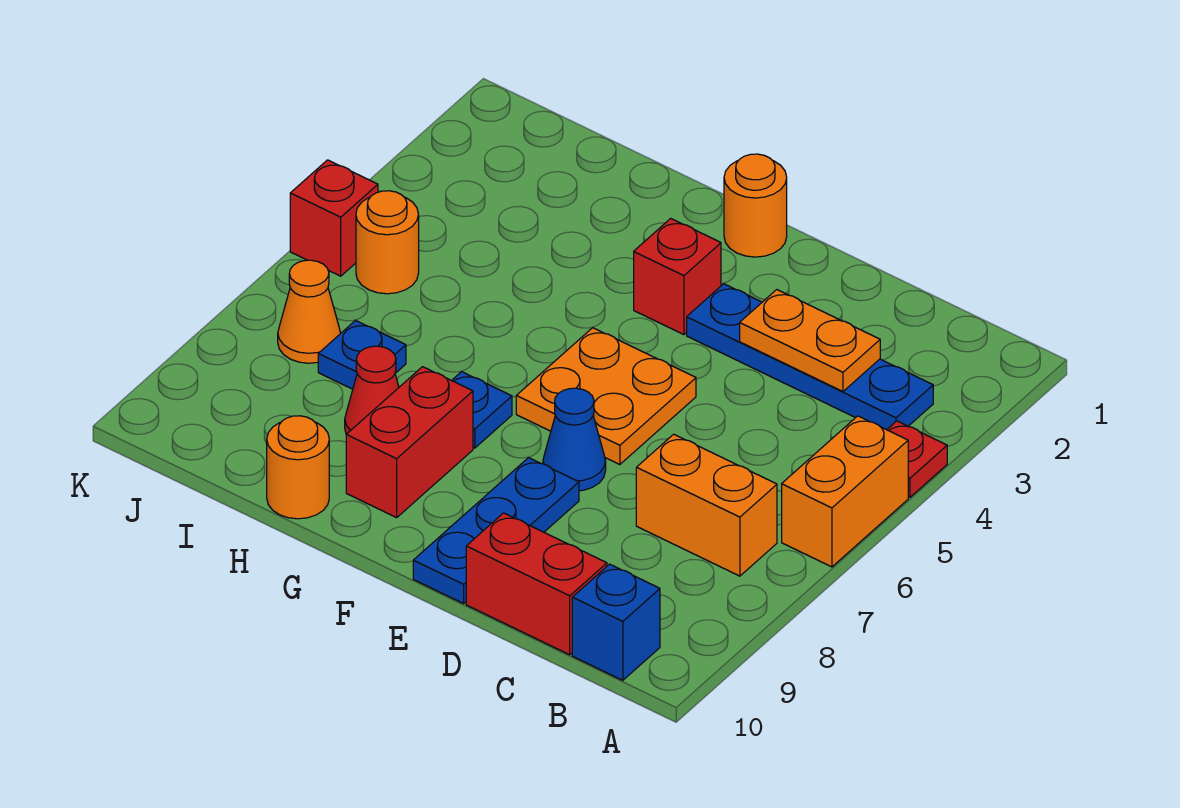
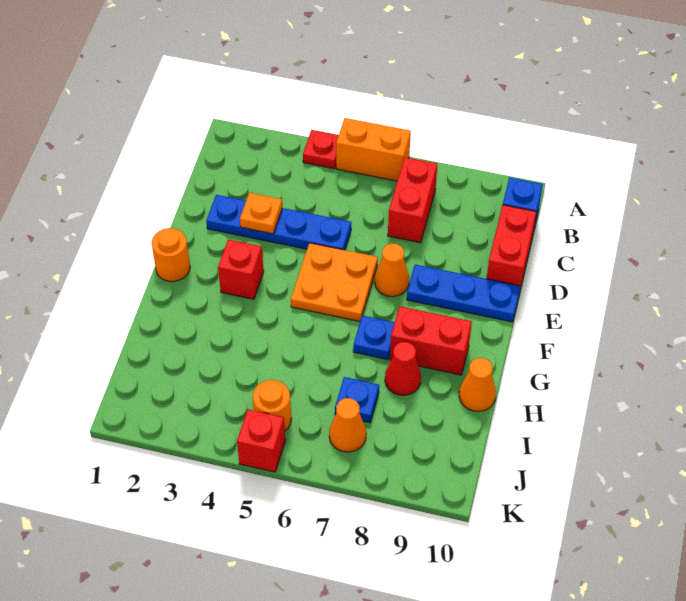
blue plate B3:E3 level 1 -> blue plate D2:D5 level 1
orange brick B7:C7 level 1 -> red brick B7:C7 level 1
orange plate C3:D3 level 2 -> orange plate D3 level 2
blue cone E7 level 1 -> orange cone E7 level 1
orange round brick H10 level 1 -> orange cone H10 level 1

